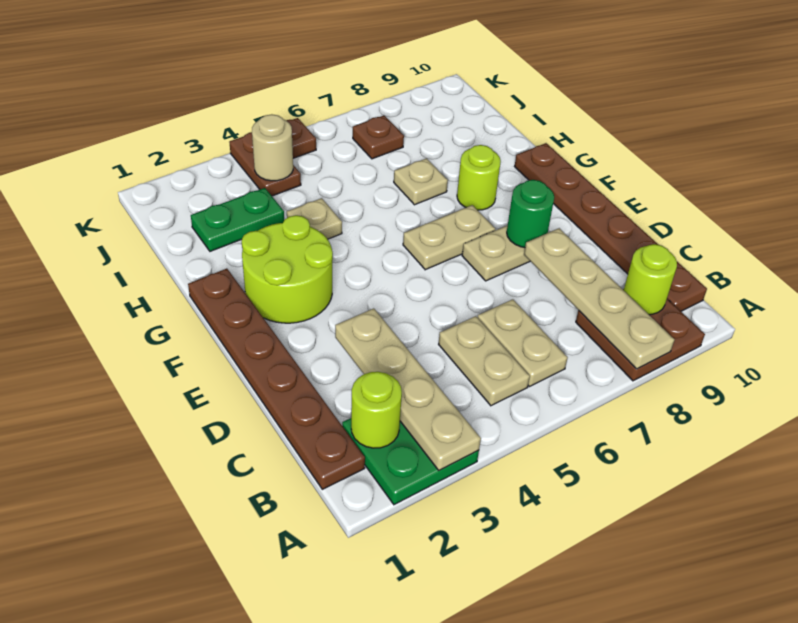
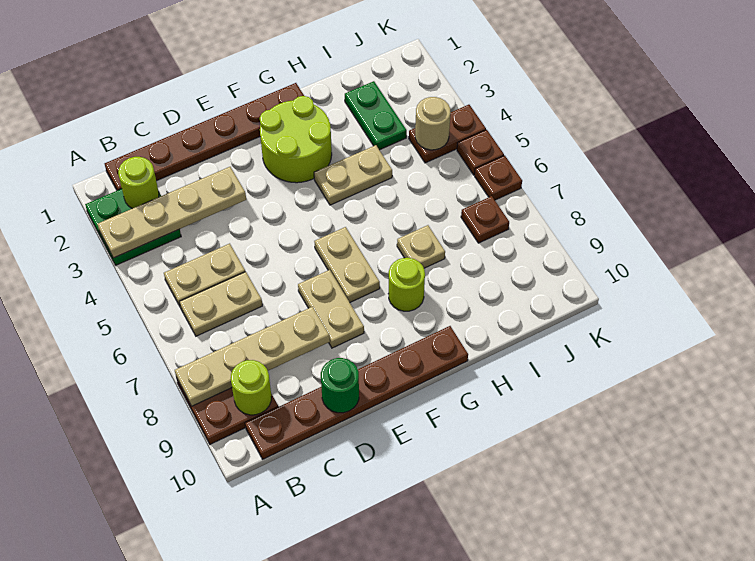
green round brick E8 level 2 -> green round brick D10 level 2
tan plate H4 level 1 -> tan plate G4:H4 level 1
none -> brown plate K6 level 1

